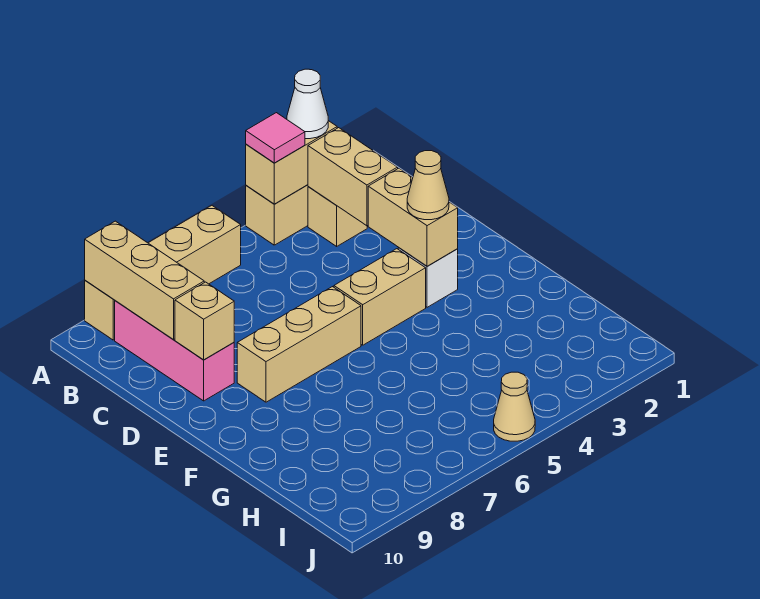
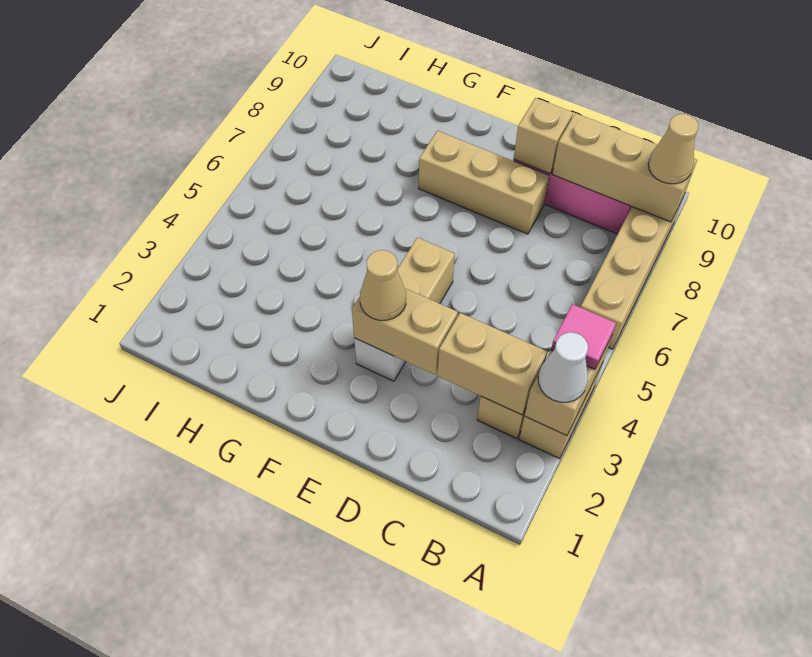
tan brick E6:E8 level 1 -> tan brick D8:F8 level 1
tan cone J5 level 1 -> tan cone A9 level 3

